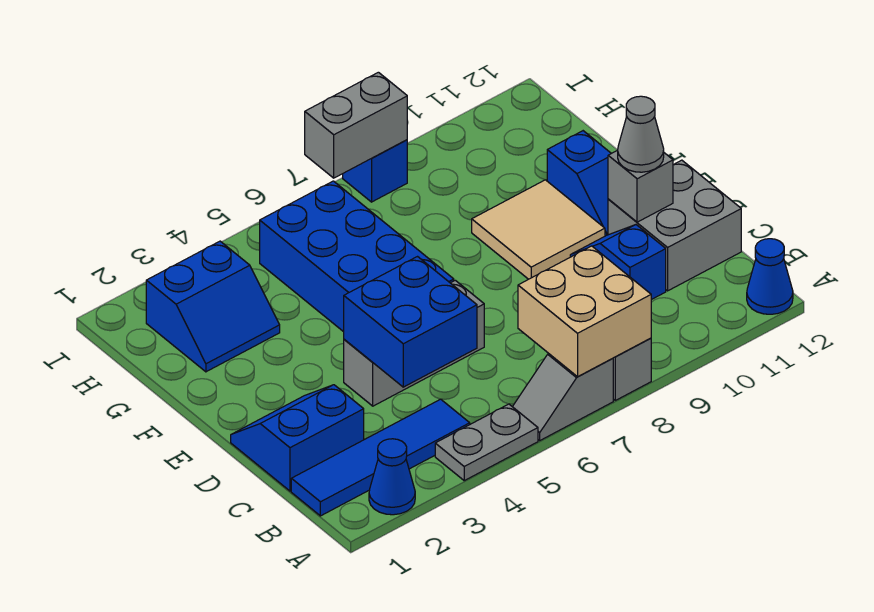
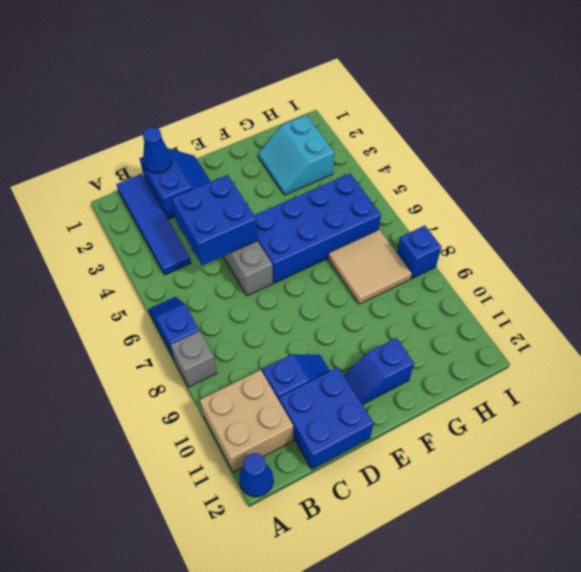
blue cone A2 level 1 -> blue cone C1 level 2
grey plate A4:A5 level 1 -> none
grey slope A6:A7 level 1 top 7 -> blue slope A6:A7 level 1 top 7
tan brick A7:B8 level 2 -> tan brick A10:B11 level 1
grey brick C11:D12 level 1 -> blue brick C11:D12 level 1
grey brick D11 level 2 -> none
grey cone D11 level 3 -> none
tan tile E9:F10 level 1 -> tan tile G7:H8 level 1
blue slope G2:H3 level 1 top H -> cyan slope G2:H3 level 1 top H
grey brick I7:I8 level 2 -> none

